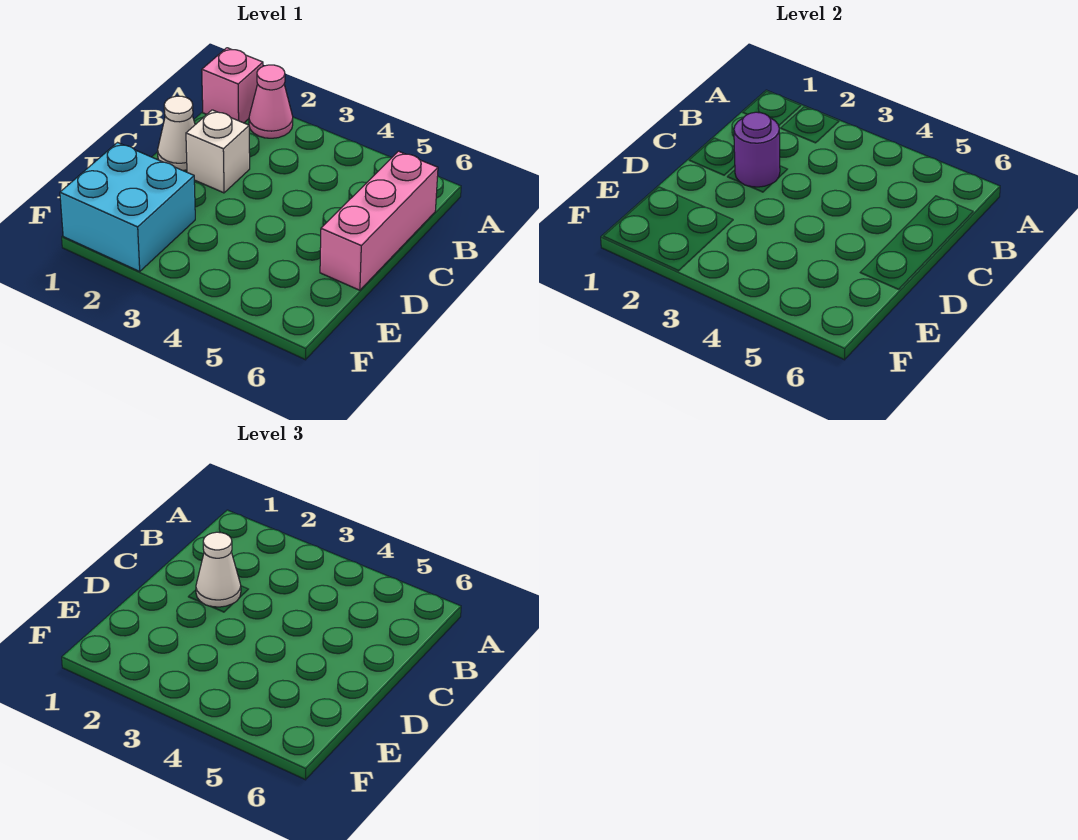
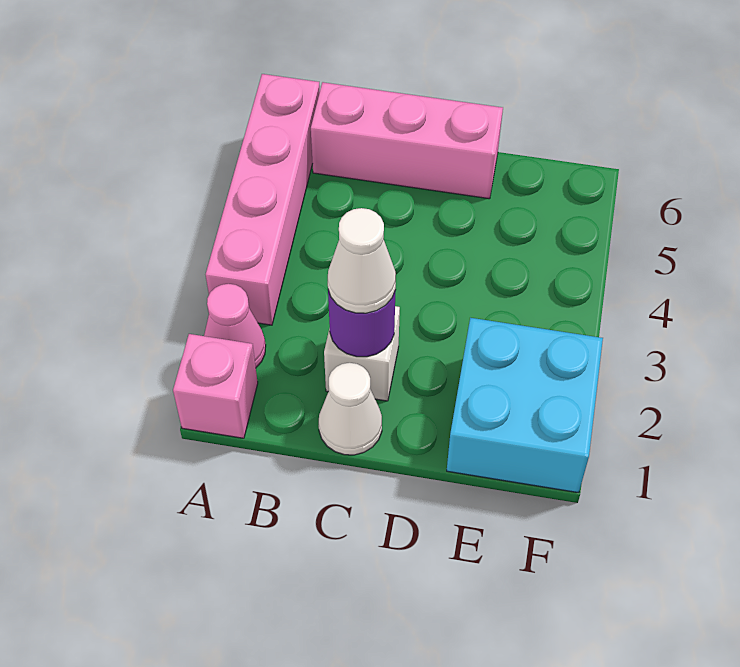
none -> pink brick A3:A6 level 1

